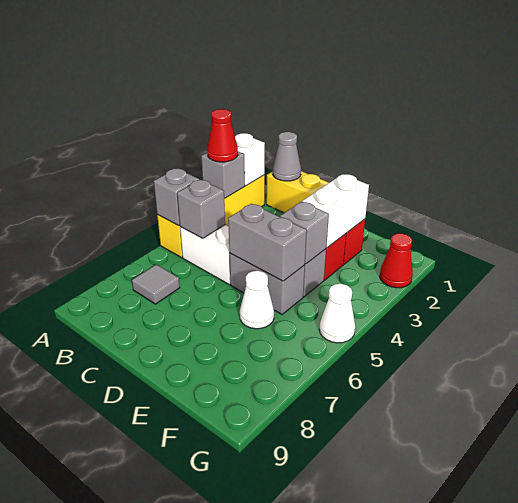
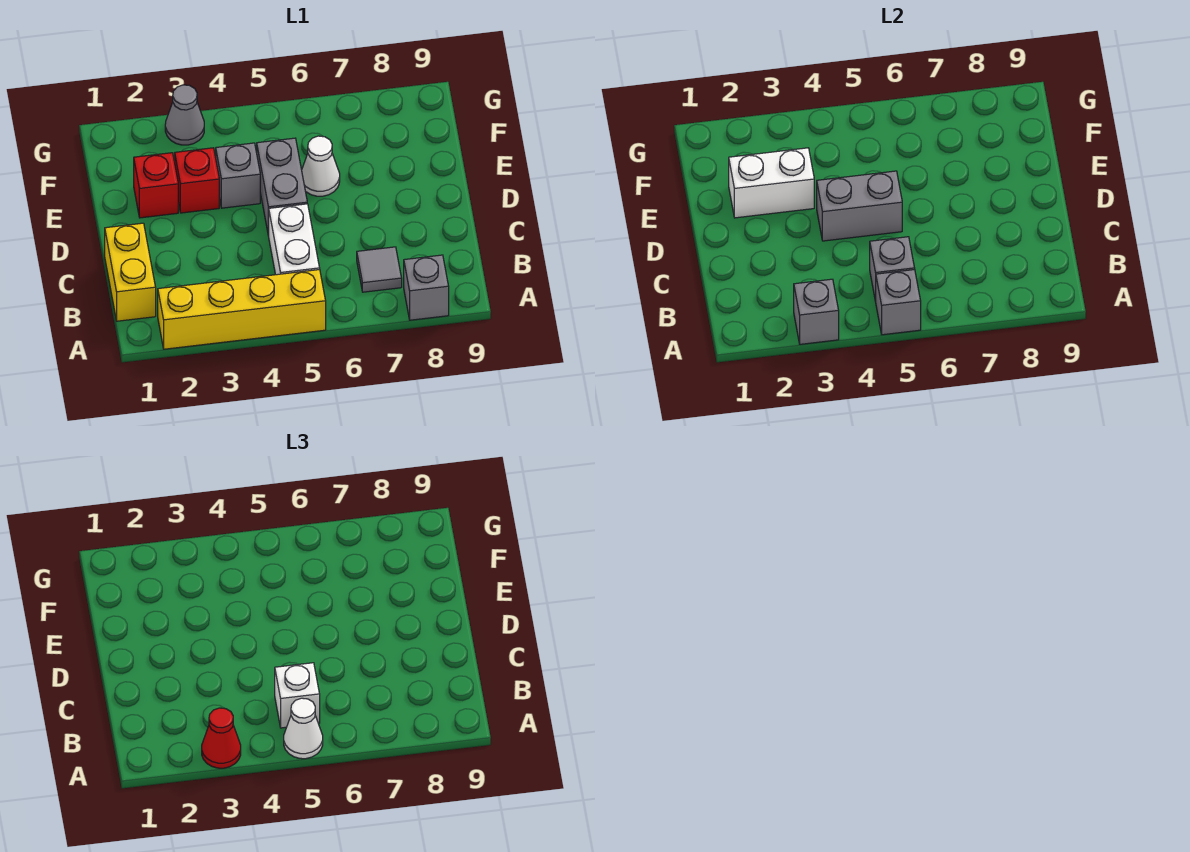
white brick A2 level 2 -> white brick B5 level 3
grey cone B1 level 2 -> grey cone G3 level 1
grey brick D5:E5 level 2 -> grey brick D4:D5 level 2
grey brick E4 level 2 -> grey brick A8 level 1
red cone G2 level 1 -> none
white cone G5 level 1 -> white cone A5 level 3

